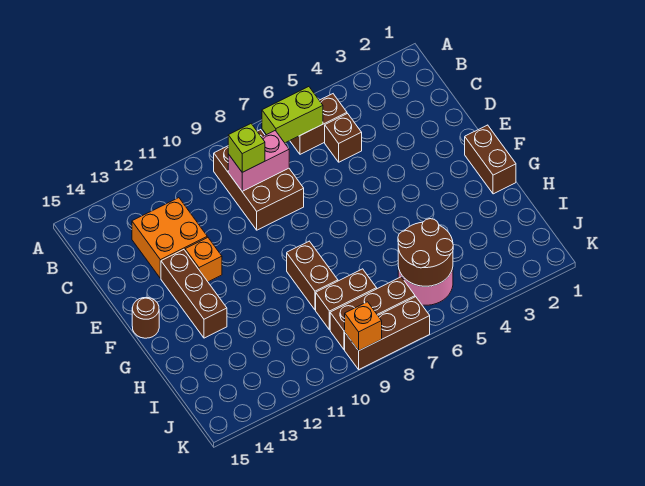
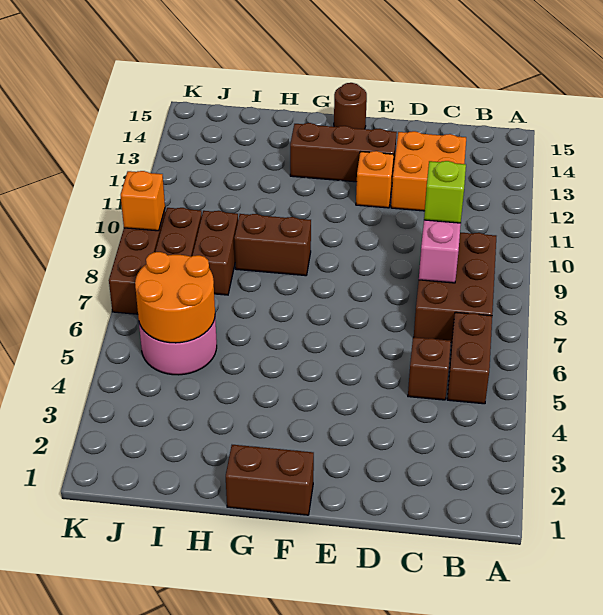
lime brick B6:B7 level 2 -> none
brown brick B8:D9 level 1 -> brown brick B7:C9 level 1
brown round brick I5:J6 level 2 -> orange round brick I5:J6 level 2

